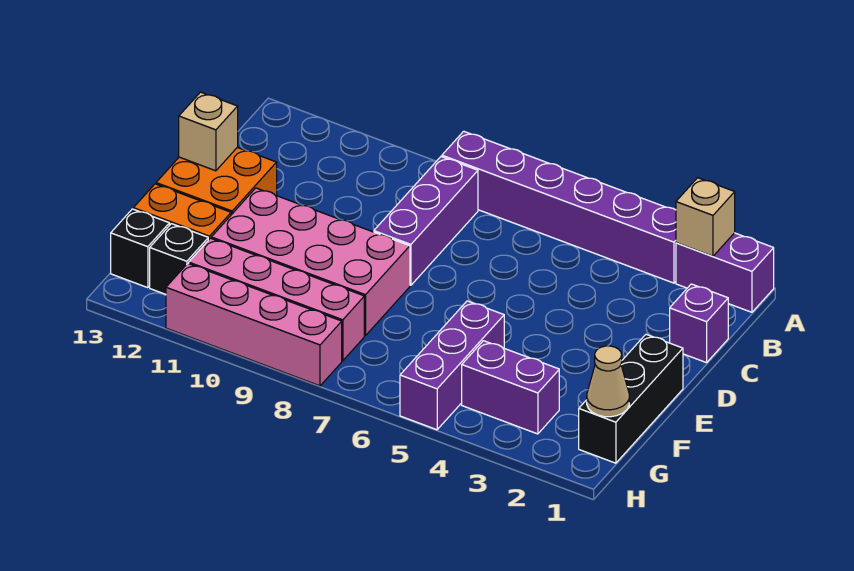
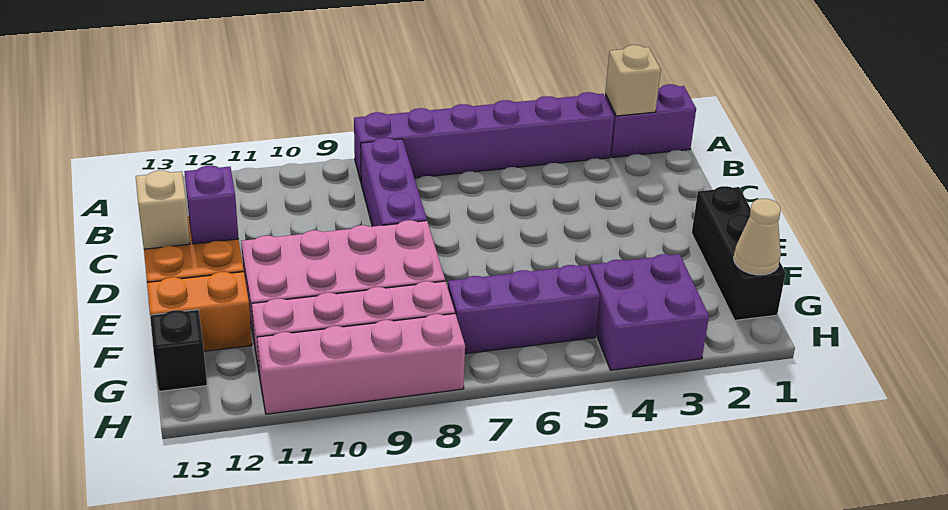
purple brick C1 level 1 -> purple brick D12 level 2
purple brick F5:H5 level 1 -> purple brick G5:G7 level 1
purple brick G3:G4 level 1 -> purple brick G3:H4 level 1
black brick G12 level 1 -> none

